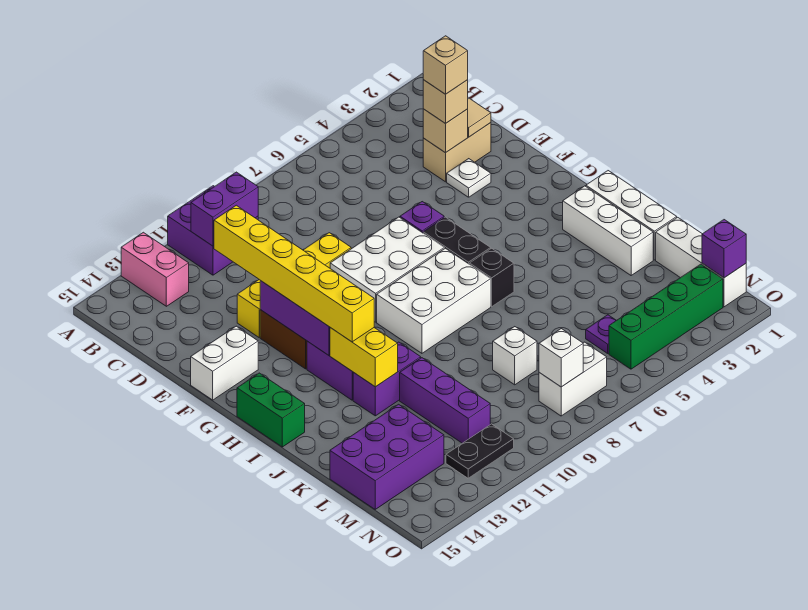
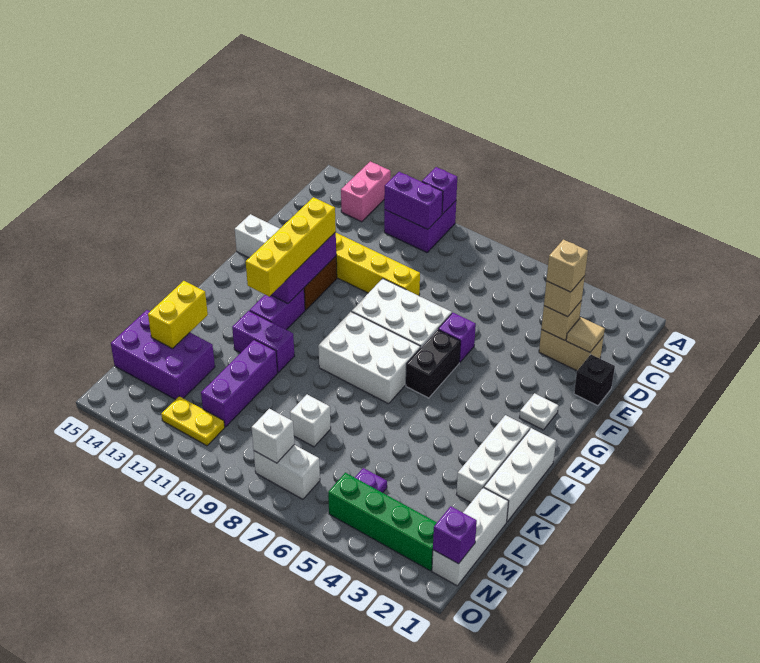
none -> purple brick A10 level 2
yellow brick D12:I12 level 3 -> yellow brick F12:I12 level 3
white plate E3 level 1 -> white plate G2 level 1
green brick H15:I15 level 1 -> none
black brick I6 level 1 -> black brick E1 level 1
yellow brick I12:J12 level 2 -> yellow brick K14:L14 level 2
black plate N11:N12 level 1 -> yellow plate N11:N12 level 1

